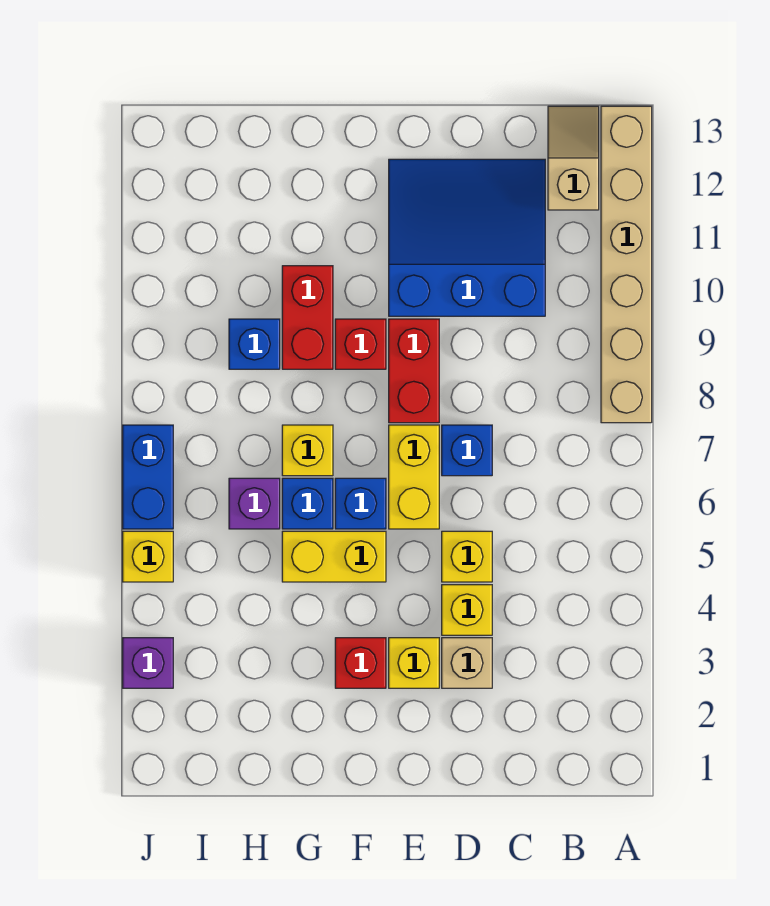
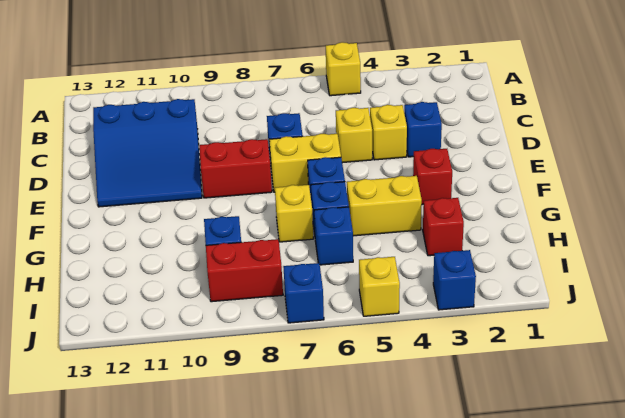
tan brick A8:A13 level 1 -> none
tan slope B12:B13 level 1 top 12 -> none
blue slope C10:E12 level 1 top 10 -> blue slope C10:E12 level 1 top C
tan brick D3 level 1 -> blue brick D3 level 1
yellow brick E3 level 1 -> yellow brick A5 level 1
yellow brick F5:G5 level 1 -> yellow brick G4:G5 level 1
red brick F9 level 1 -> red brick H3 level 1
red brick G9:G10 level 1 -> red brick I8:I9 level 1
purple brick H6 level 1 -> blue brick H6 level 1
purple brick J3 level 1 -> blue brick J3 level 1
blue brick J6:J7 level 1 -> blue brick J7 level 1

